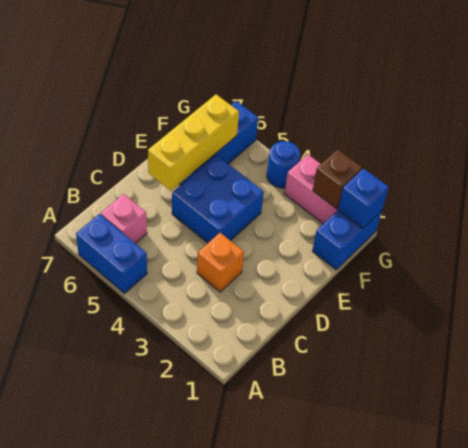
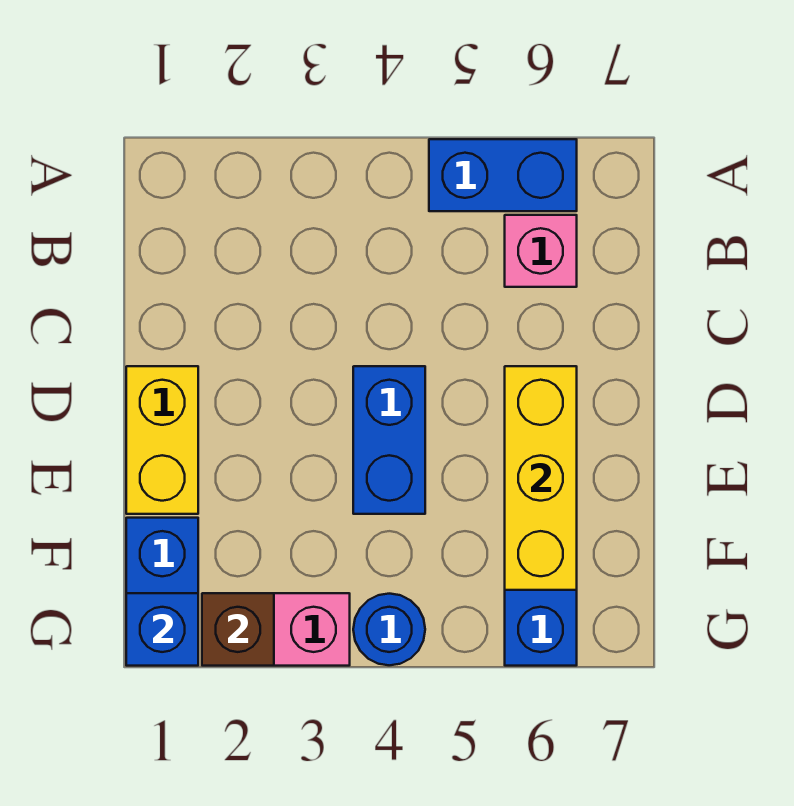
orange brick C3 level 1 -> none
none -> yellow brick D1:E1 level 1
blue brick D4:E5 level 1 -> blue brick D4:E4 level 1

